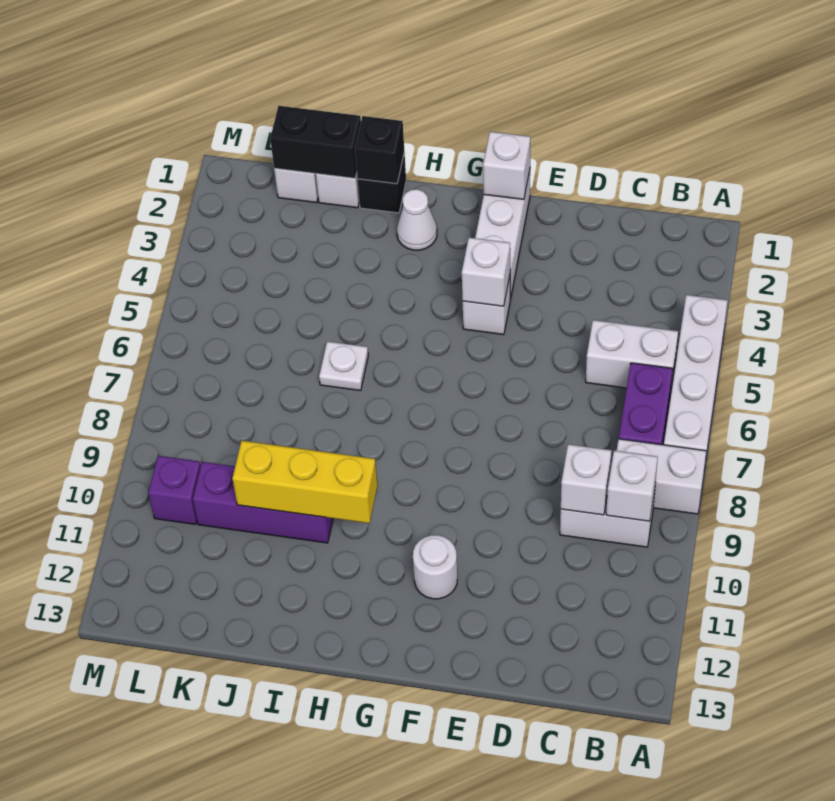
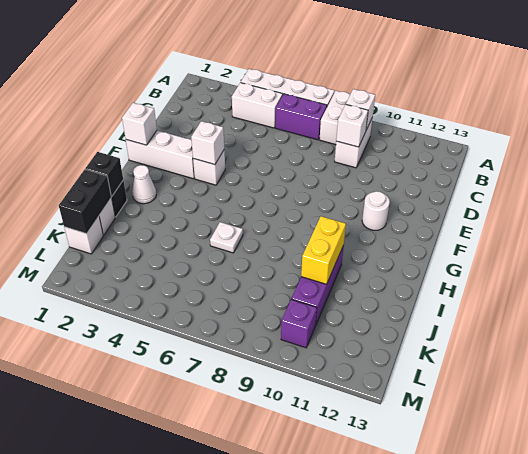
white brick B5:C5 level 1 -> white brick B4:B5 level 1
yellow brick H10:J10 level 2 -> yellow brick I10:J10 level 2

